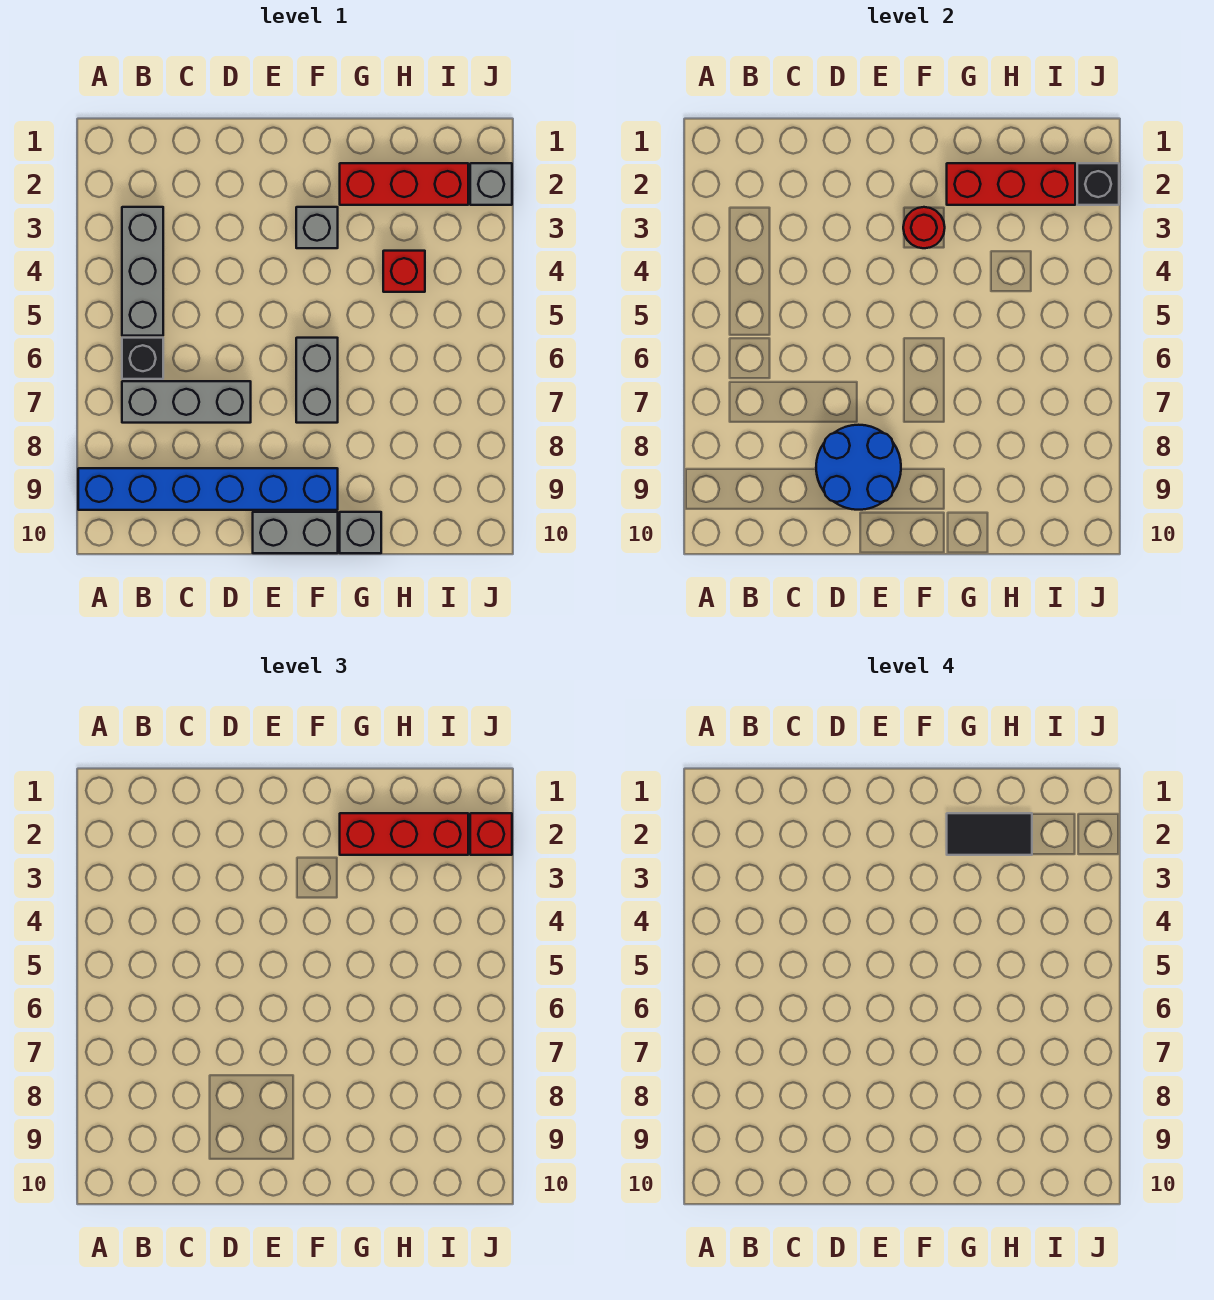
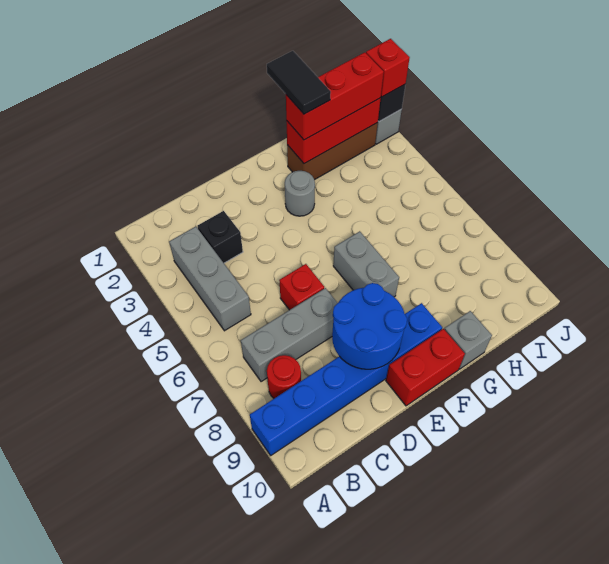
black brick B6 level 1 -> black brick C3 level 1
grey brick E10:F10 level 1 -> red brick E10:F10 level 1
grey brick F3 level 1 -> grey round brick F3 level 1
red round brick F3 level 2 -> red round brick B8 level 1
red brick G2:I2 level 1 -> brown brick G2:I2 level 1
black tile G2:H2 level 4 -> black tile G1:G2 level 4
red brick H4 level 1 -> red brick D6 level 1

